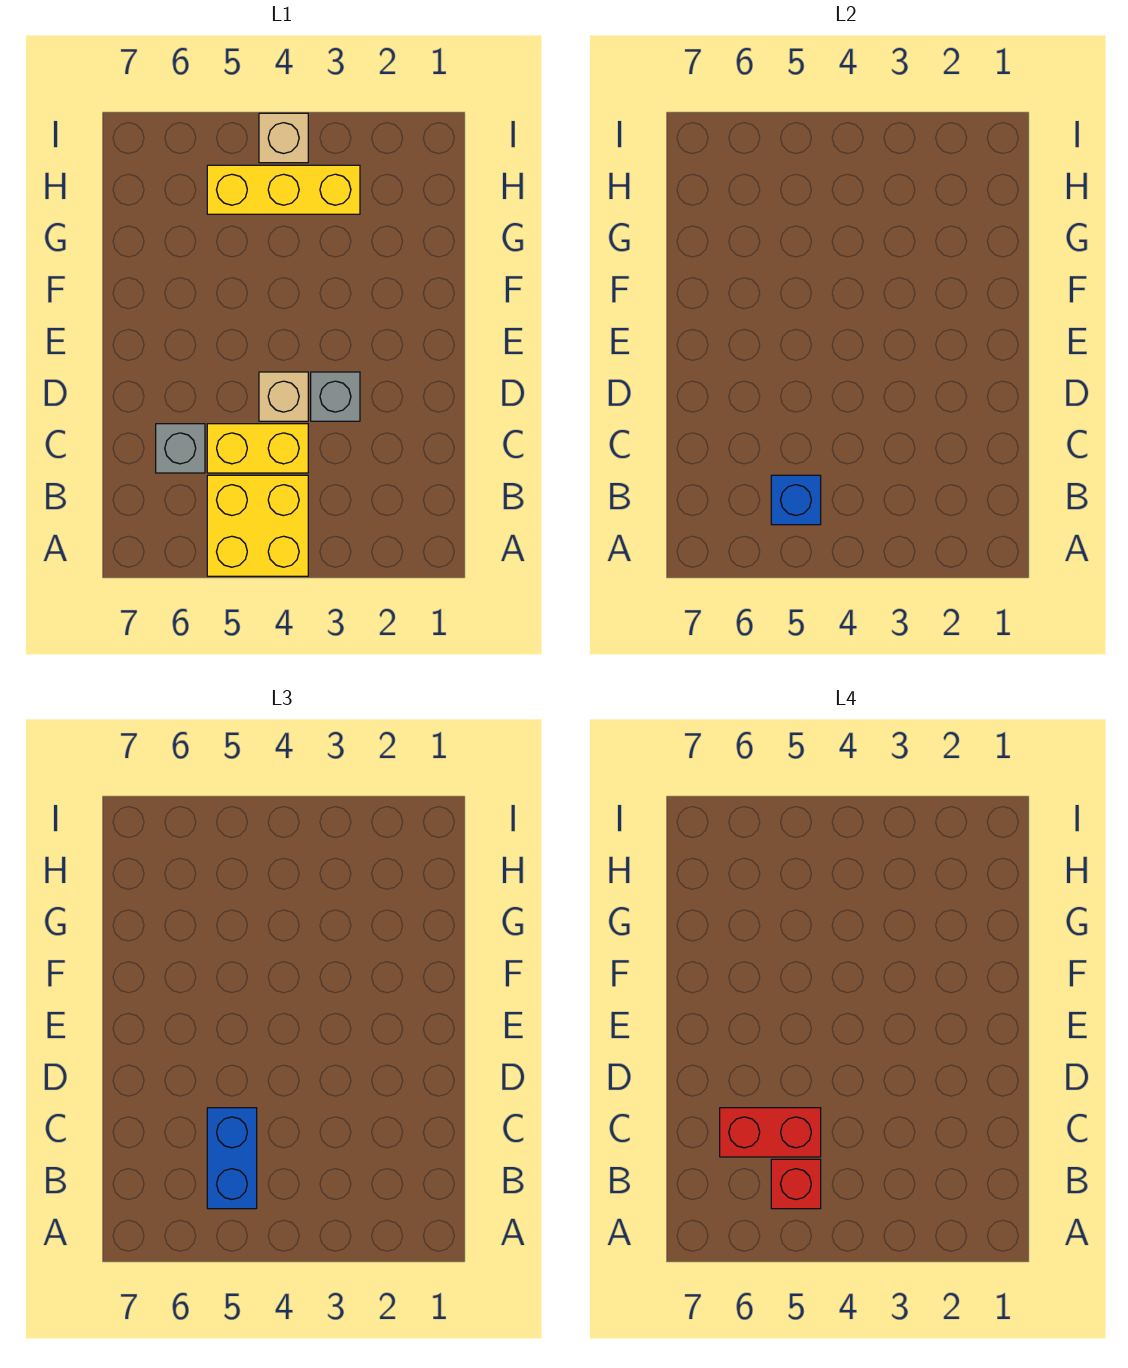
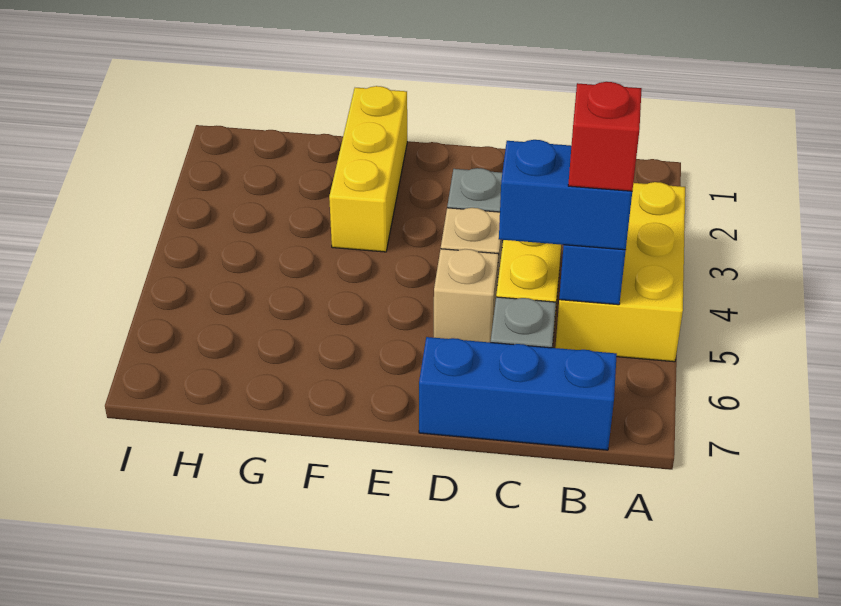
yellow brick A4:B5 level 1 -> yellow brick A3:B5 level 1
none -> blue brick B7:D7 level 1
red brick C5:C6 level 4 -> none
yellow brick H3:H5 level 1 -> yellow brick F1:F3 level 1
tan brick I4 level 1 -> tan brick D5 level 1

